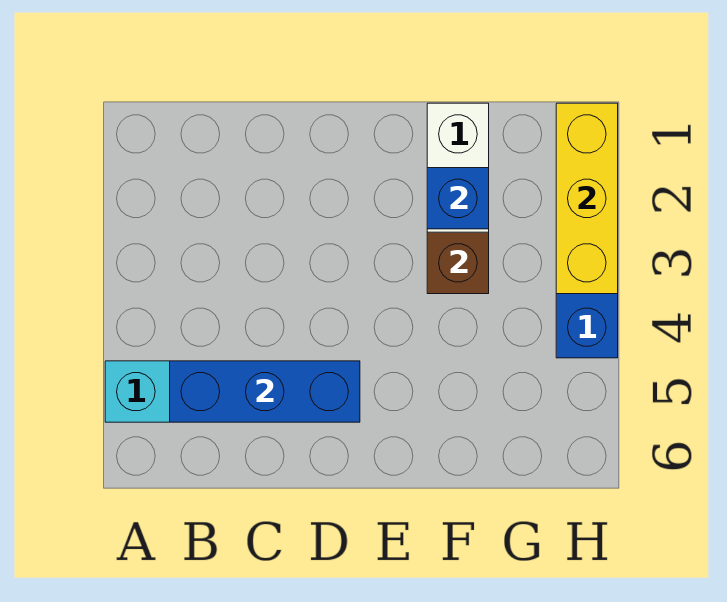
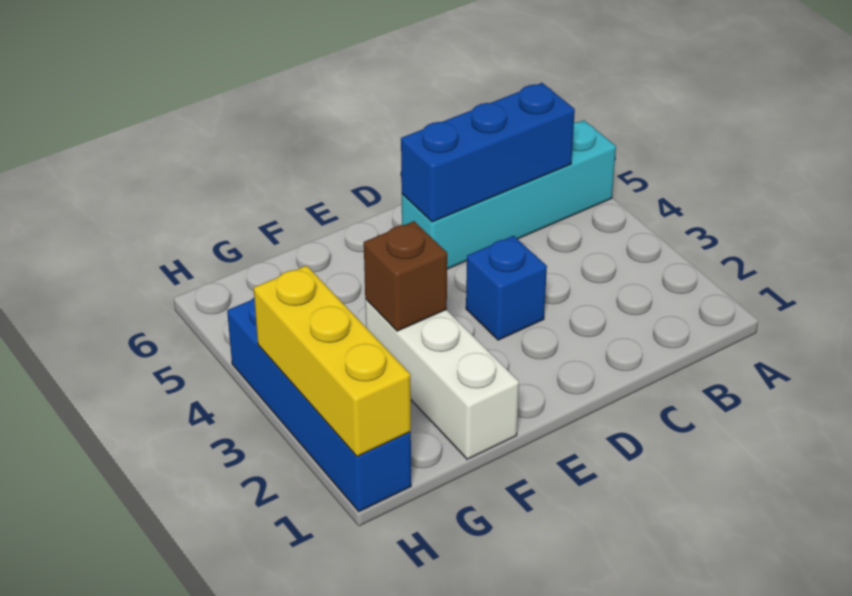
blue brick F2 level 2 -> blue brick D3 level 1

